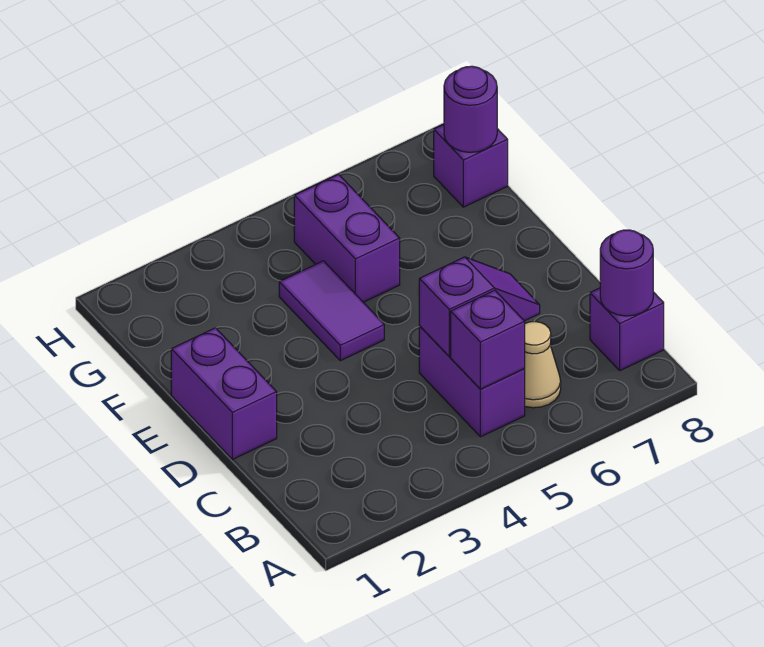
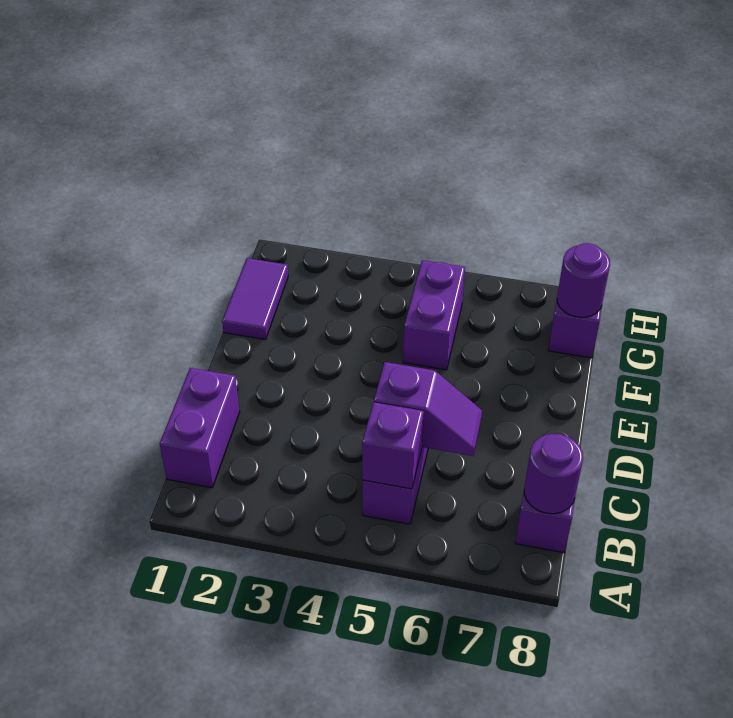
tan cone B6 level 1 -> none
purple brick D1:E1 level 1 -> purple brick B1:C1 level 1
purple tile E4:F4 level 1 -> purple tile F1:G1 level 1

